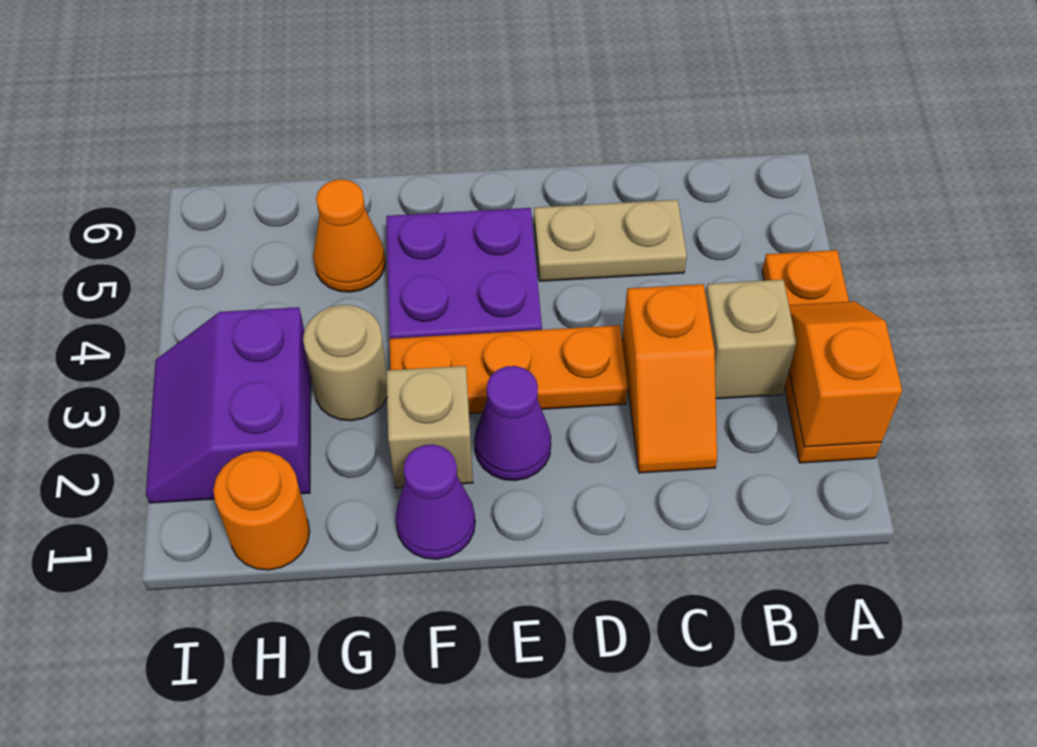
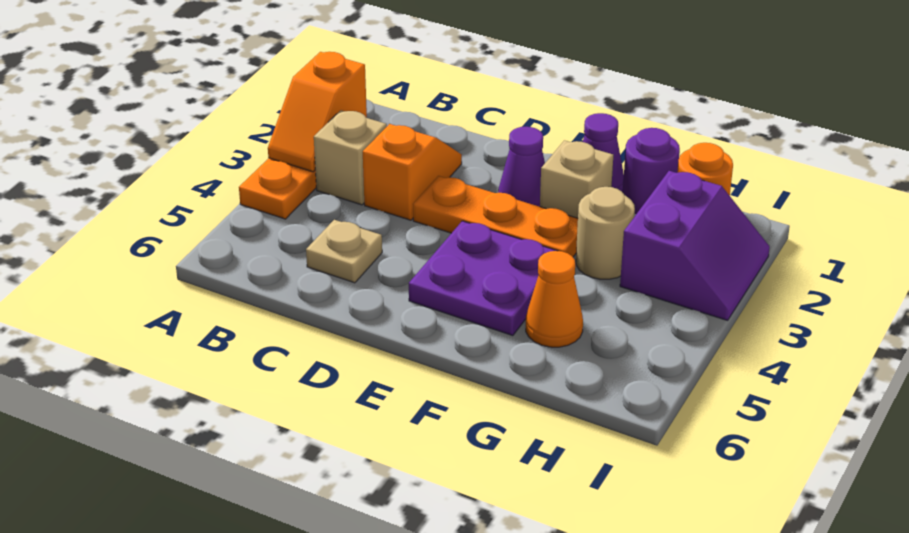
tan plate C5:D5 level 1 -> tan plate C5 level 1
none -> purple round brick G1 level 1

